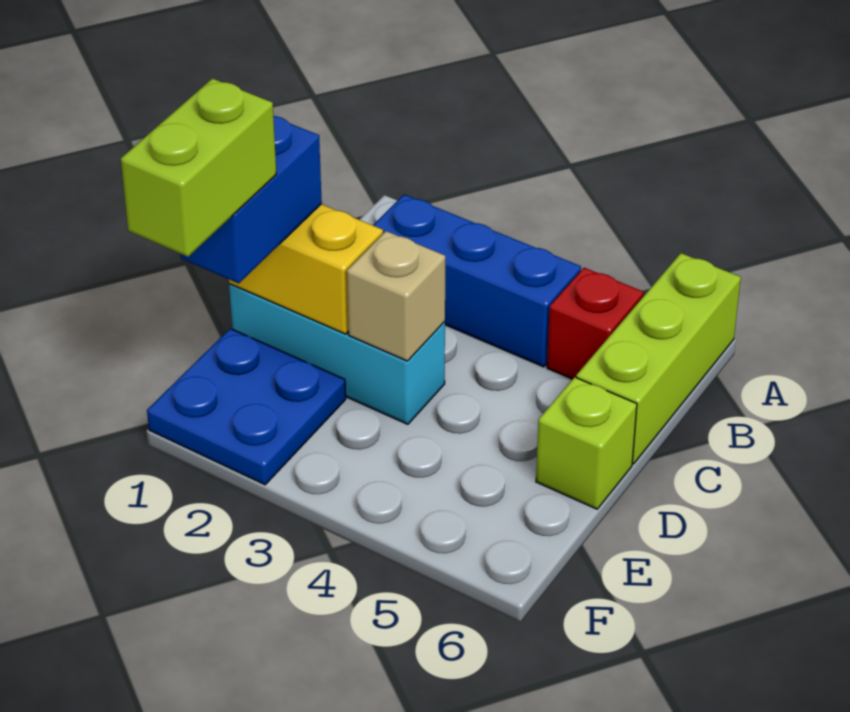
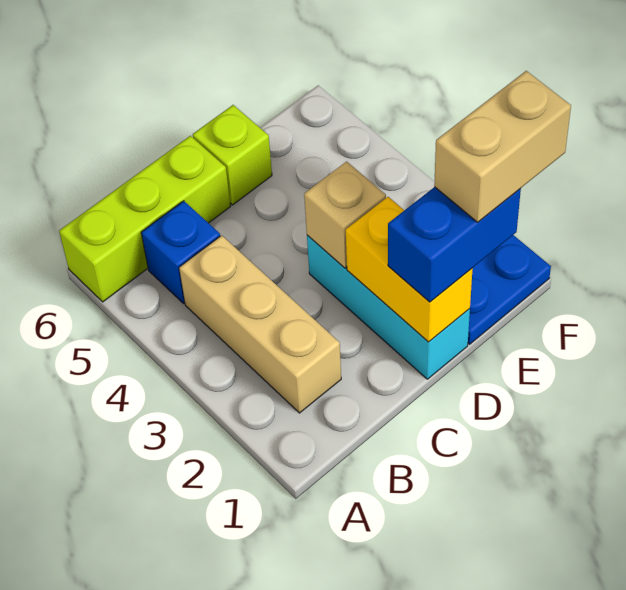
blue brick B2:B4 level 1 -> tan brick B2:B4 level 1
red brick B5 level 1 -> blue brick B5 level 1
lime brick E1:F1 level 4 -> tan brick E1:F1 level 4

